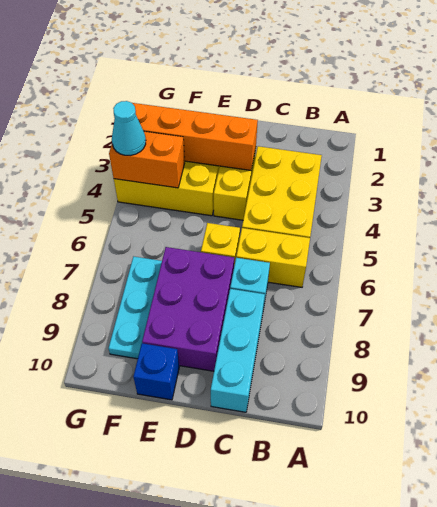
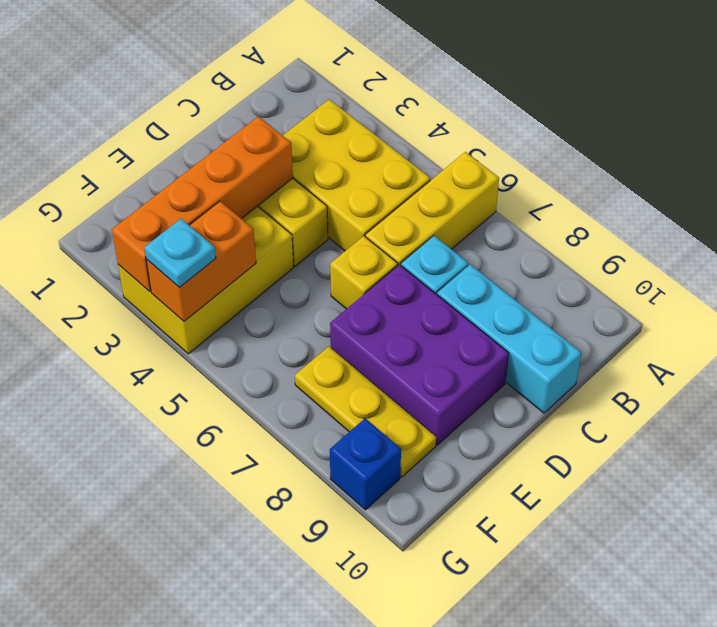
yellow brick B6:C6 level 1 -> yellow brick A6:C6 level 1
blue brick E10 level 1 -> blue brick G9 level 1
cyan plate F7:F9 level 1 -> yellow plate F7:F9 level 1
cyan cone G4 level 3 -> cyan plate G4 level 3

